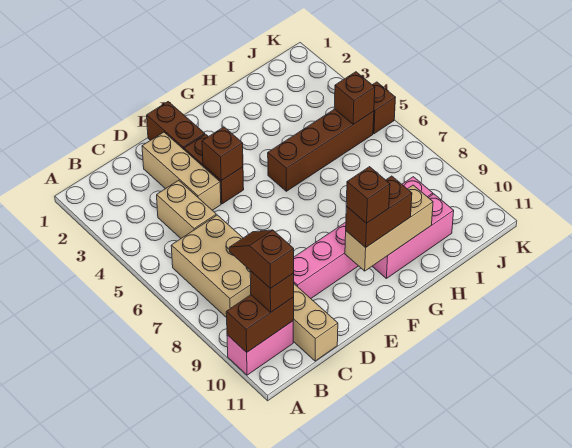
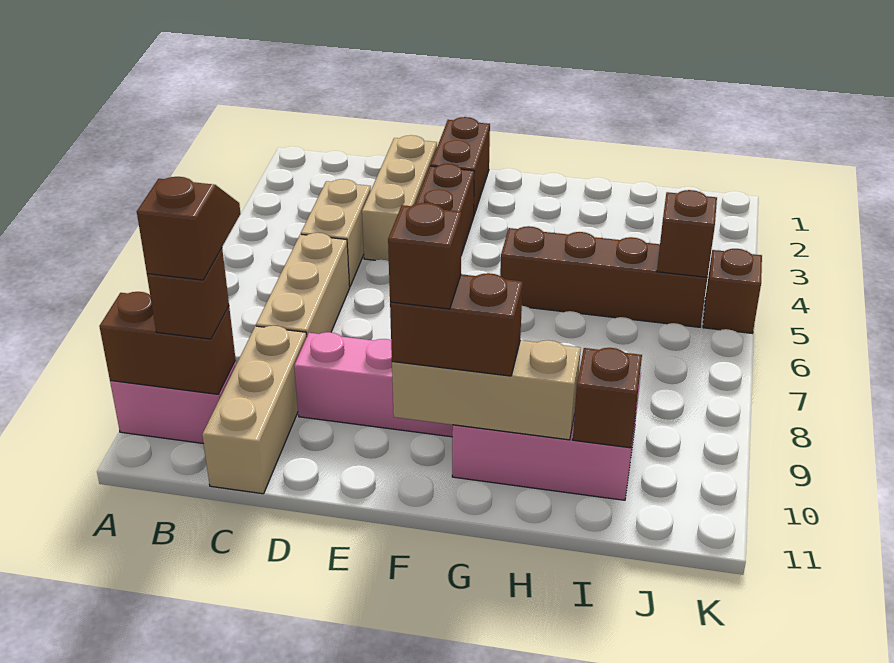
tan brick B6:C8 level 1 -> tan brick C6:C8 level 1
brown brick E4 level 2 -> brown brick I10 level 2

